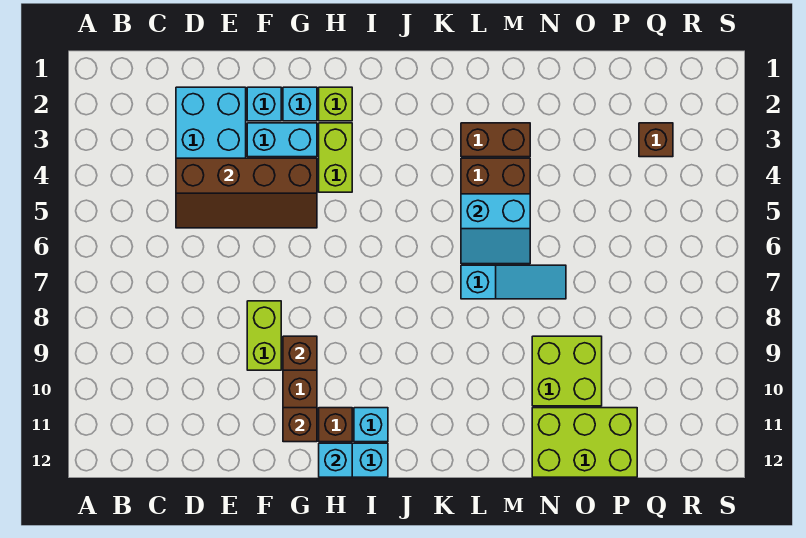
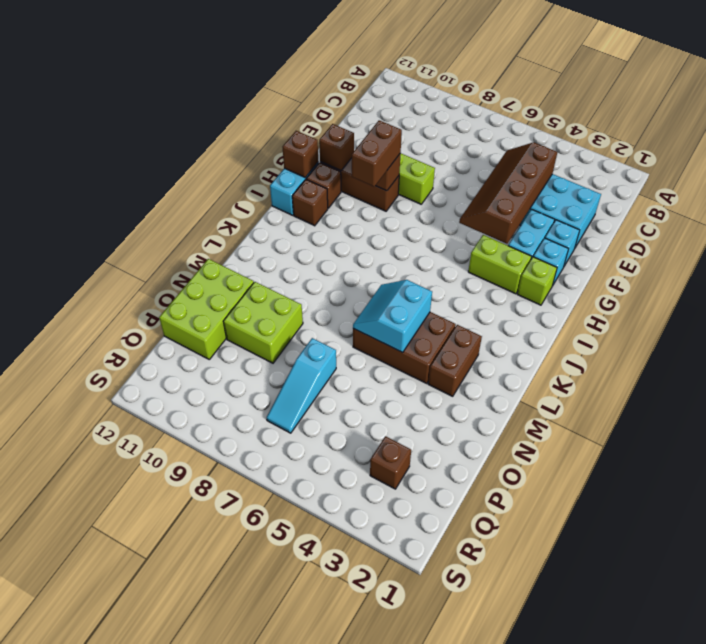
none -> brown brick G9:H9 level 3
cyan brick H12 level 2 -> brown brick H12 level 2
cyan brick I11 level 1 -> brown brick I11 level 1
cyan slope L7:N7 level 1 top L -> cyan slope O7:Q7 level 1 top O

